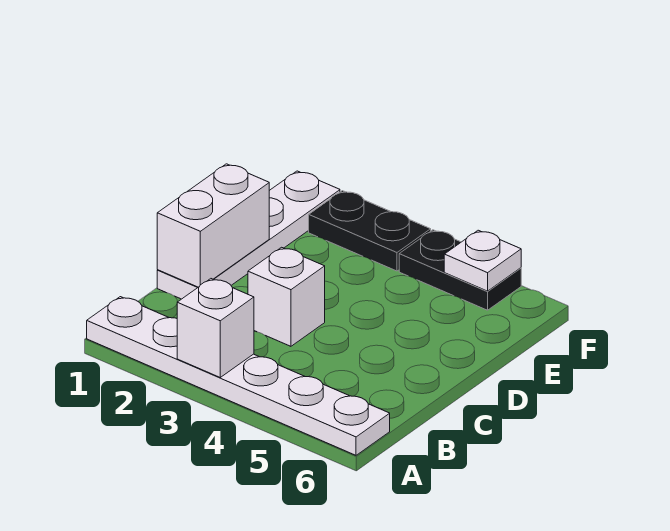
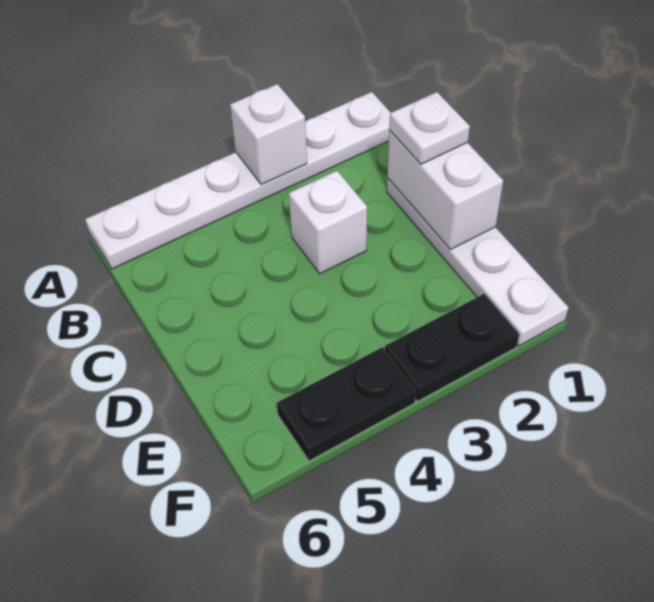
white plate F5 level 2 -> white plate C1 level 3

